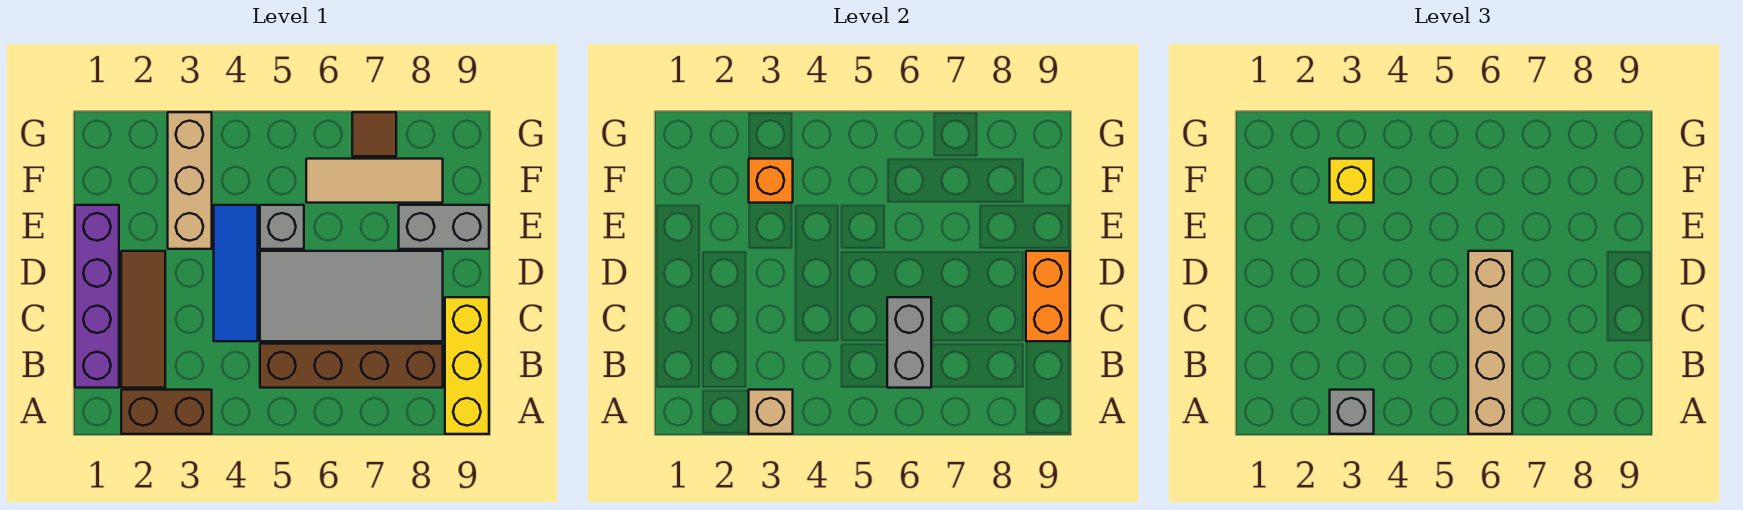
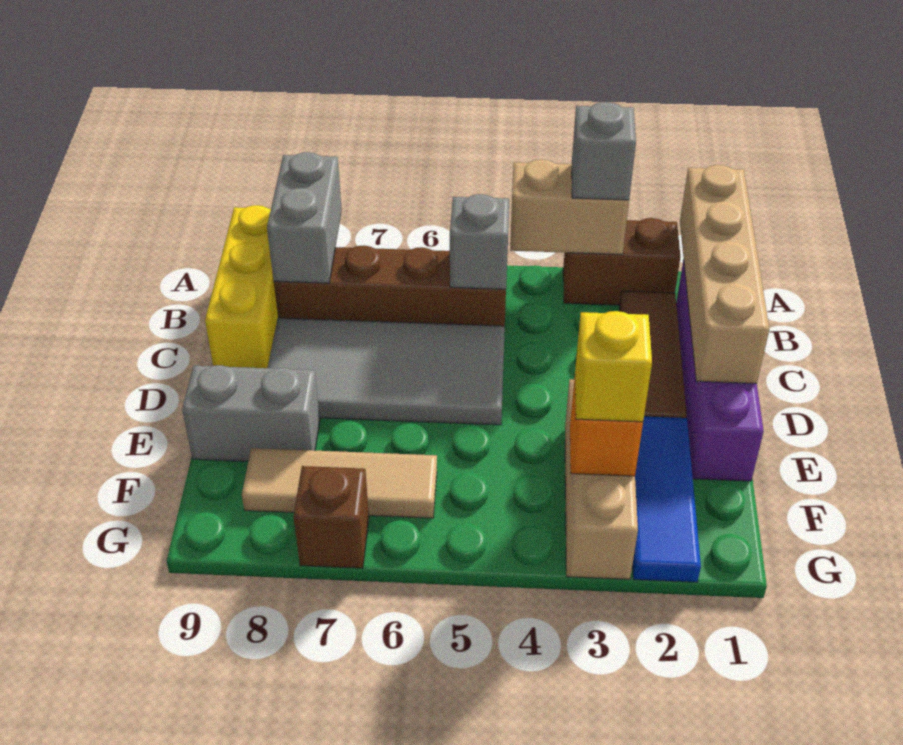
tan brick A3 level 2 -> tan brick A3:A4 level 2
tan brick A6:D6 level 3 -> tan brick A1:D1 level 2
grey brick B6:C6 level 2 -> grey brick A8:B8 level 2
blue tile C4:E4 level 1 -> blue tile E2:G2 level 1
orange brick C9:D9 level 2 -> none
grey brick E5 level 1 -> grey brick B5 level 2
brown tile G7 level 1 -> brown brick G7 level 1

